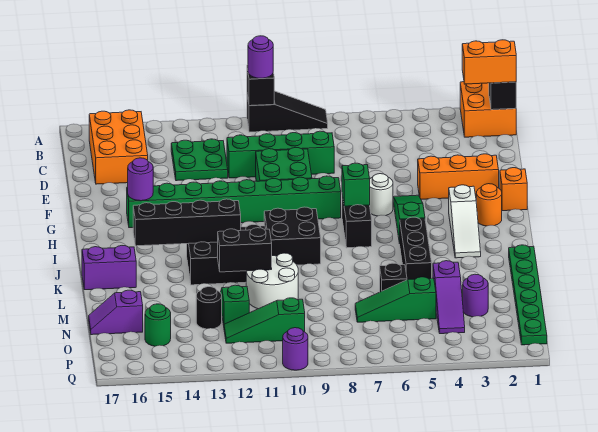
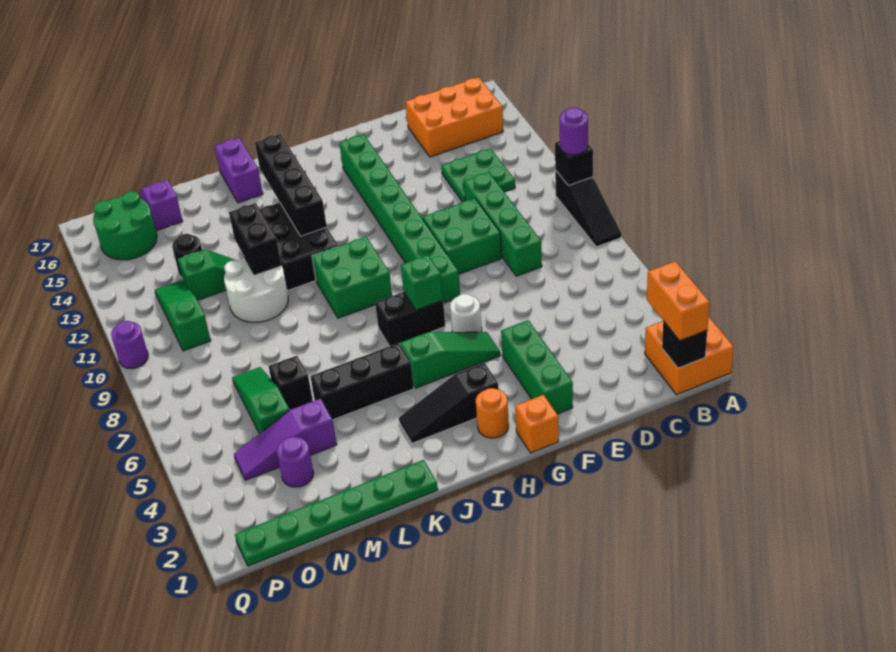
orange brick F2:F4 level 1 -> green brick F2:F4 level 1
purple round brick G15 level 2 -> none
white slope H3:J3 level 1 top H -> black slope H3:J3 level 1 top H
black brick I9:J10 level 1 -> green brick I9:J10 level 1
green round brick O15 level 1 -> green round brick O15:P16 level 1

